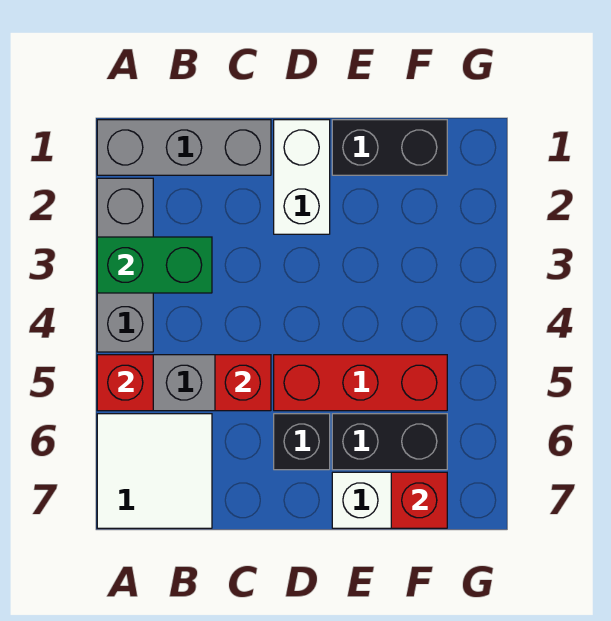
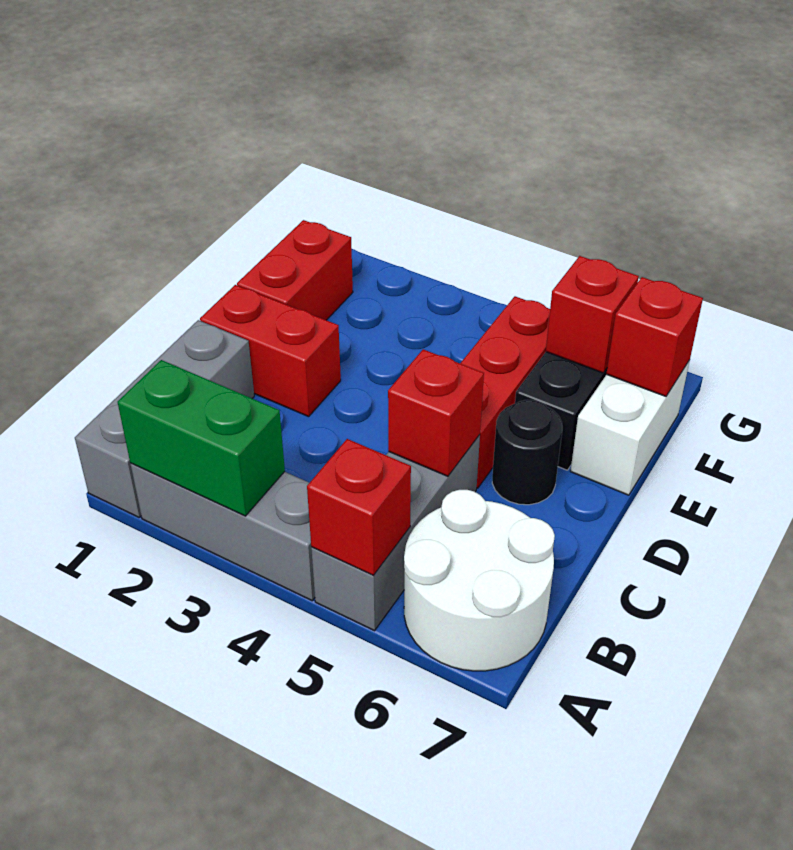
green brick A3:B3 level 2 -> green brick A2:A3 level 2
white tile A6:B7 level 1 -> white round brick A6:B7 level 1
white brick D1:D2 level 1 -> red brick D1:D2 level 1
black brick D6 level 1 -> black round brick D6 level 1
black brick E1:F1 level 1 -> red brick E1:F1 level 1
none -> red brick F6 level 2

